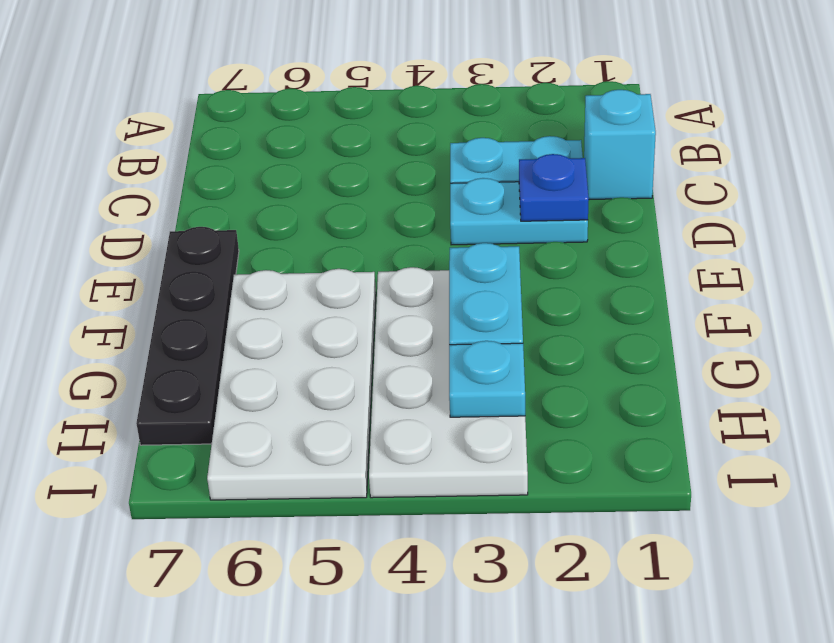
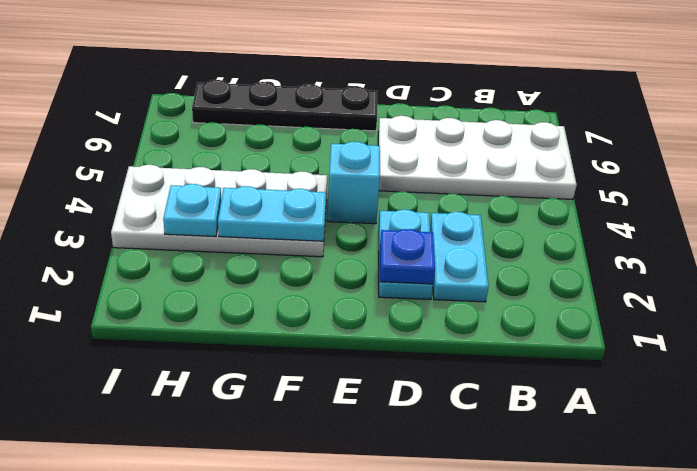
cyan brick C1 level 1 -> cyan brick E4 level 1
white plate F5:I6 level 1 -> white plate A5:D6 level 1

